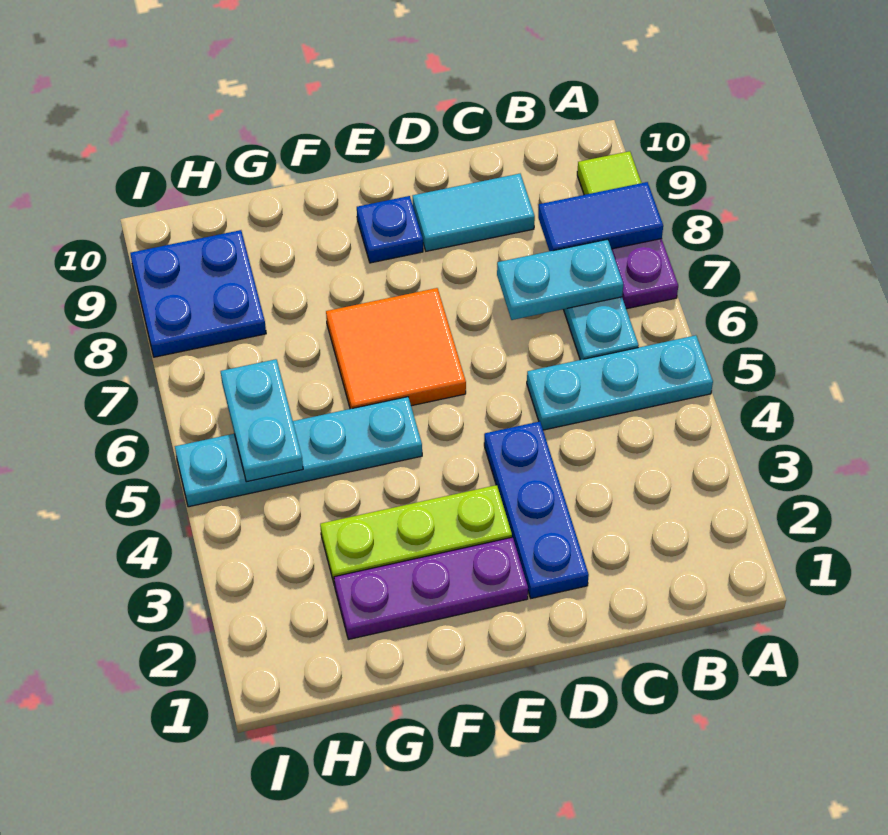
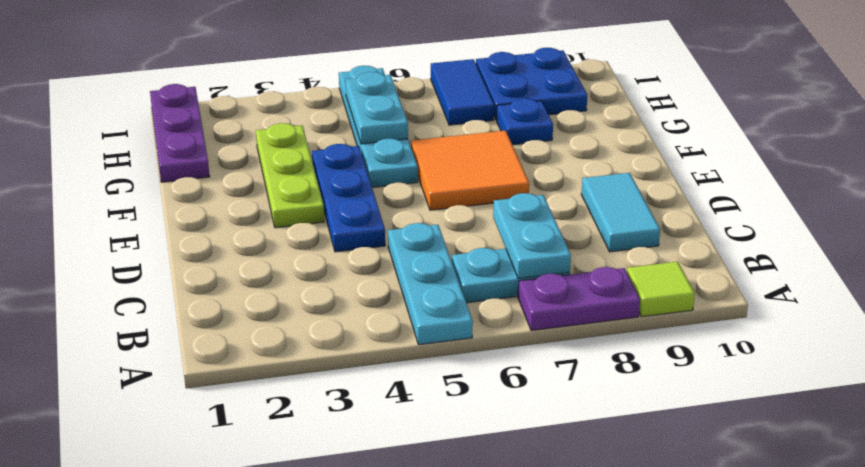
blue tile A8:B8 level 2 -> blue tile H7:I7 level 1
blue plate D2:D4 level 1 -> blue plate D4:F4 level 1
purple plate E2:G2 level 1 -> purple plate G1:I1 level 1
blue plate E9 level 1 -> blue plate G8 level 1
cyan plate H5:H6 level 2 -> cyan plate G5:H5 level 2

